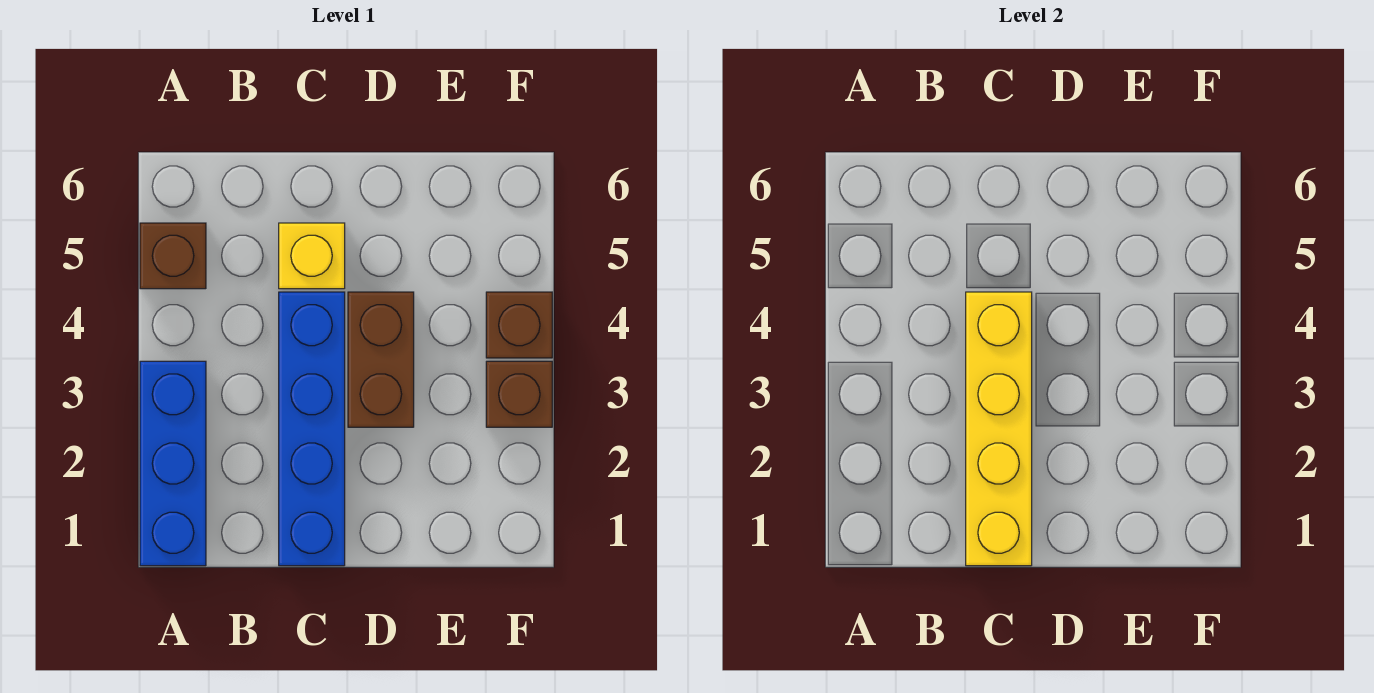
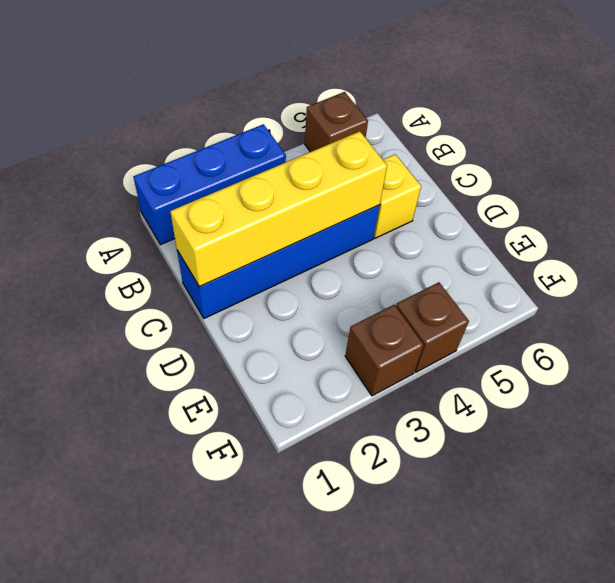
brown brick D3:D4 level 1 -> none

